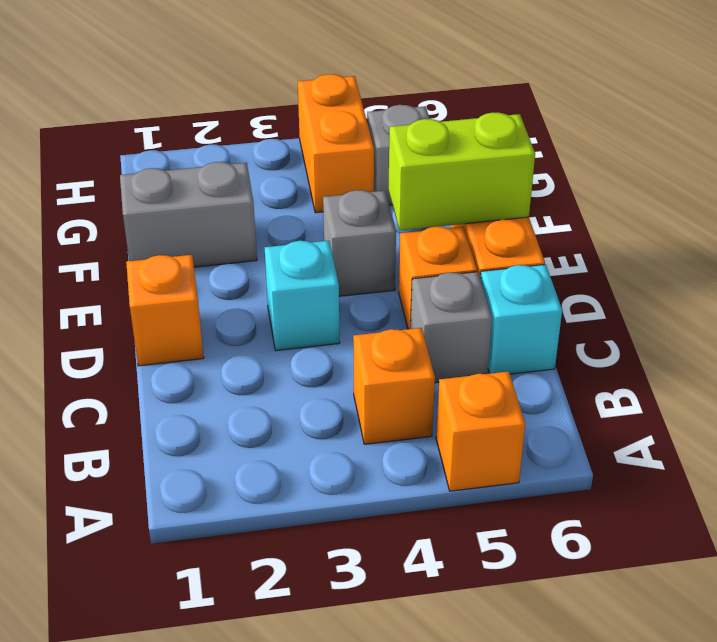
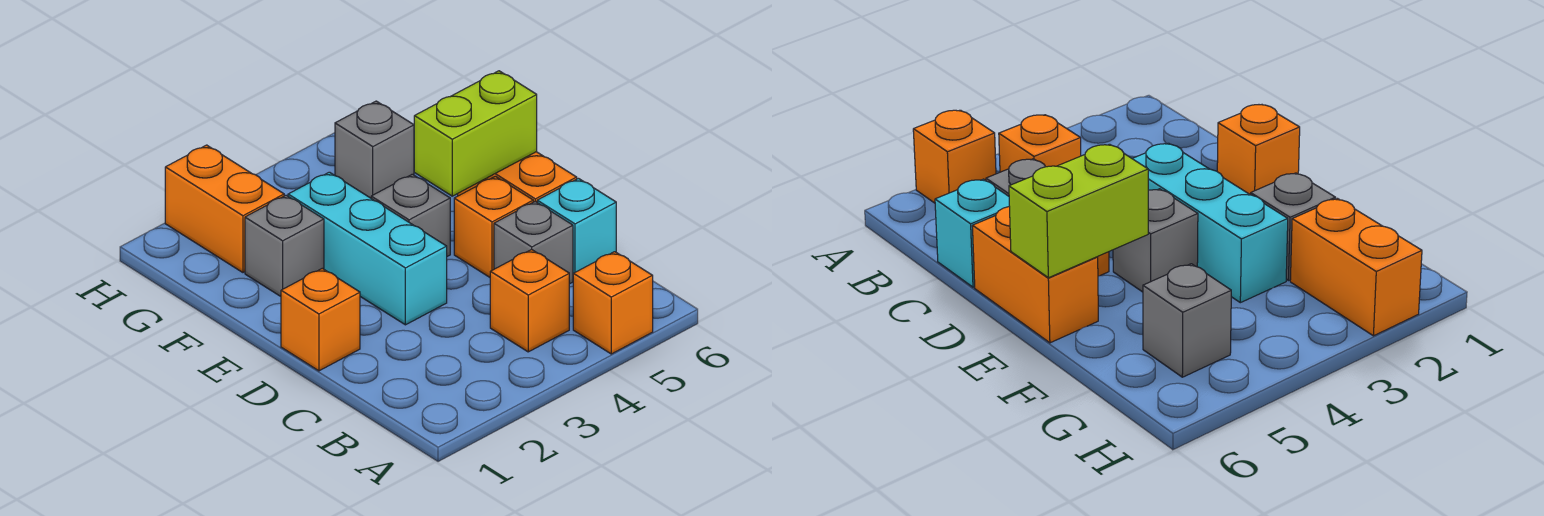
cyan brick D3 level 1 -> cyan brick D3:F3 level 1
grey brick F1:F2 level 1 -> grey brick F2 level 1
orange brick G4:H4 level 1 -> orange brick G2:H2 level 1

